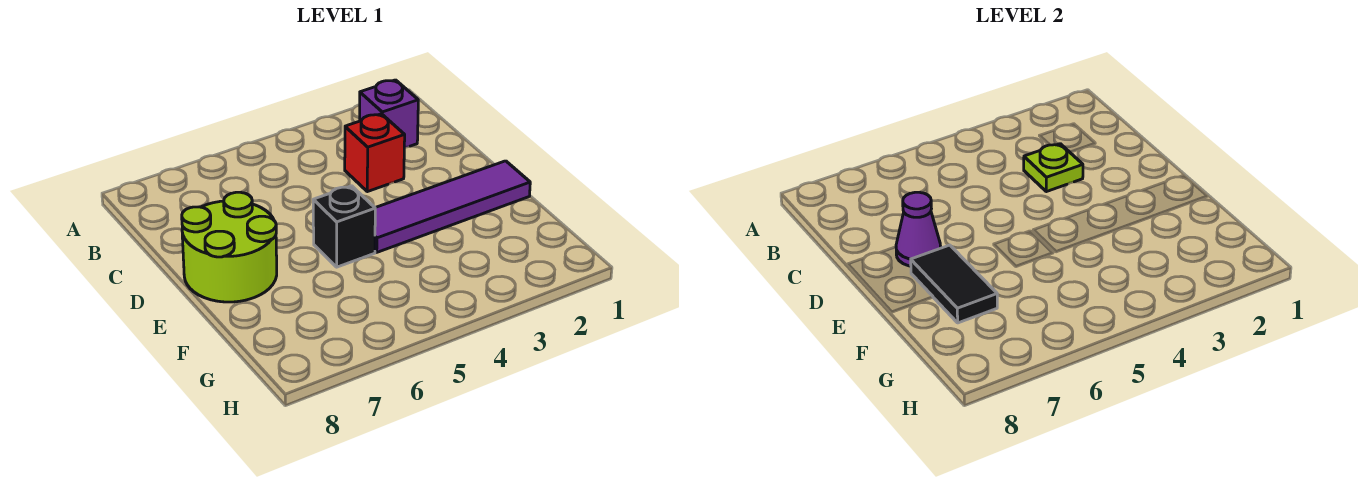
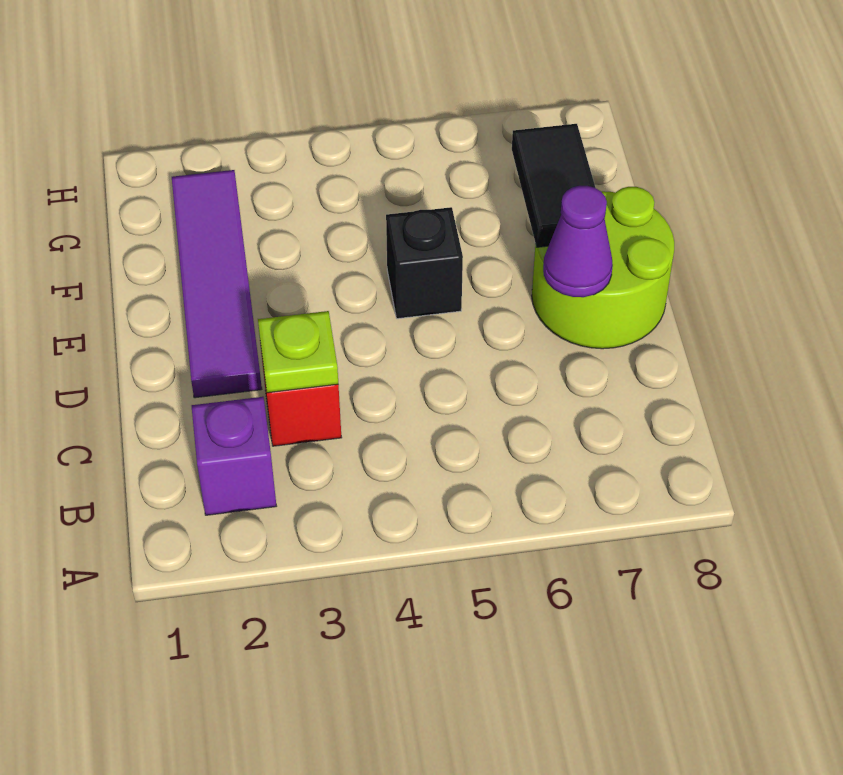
purple tile E1:E4 level 1 -> purple tile D2:G2 level 1

